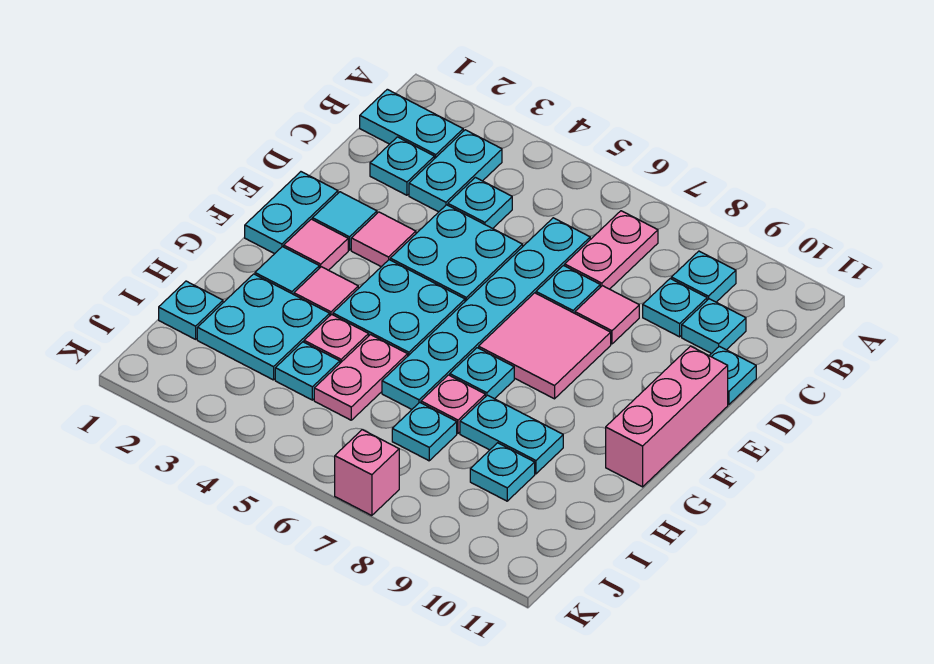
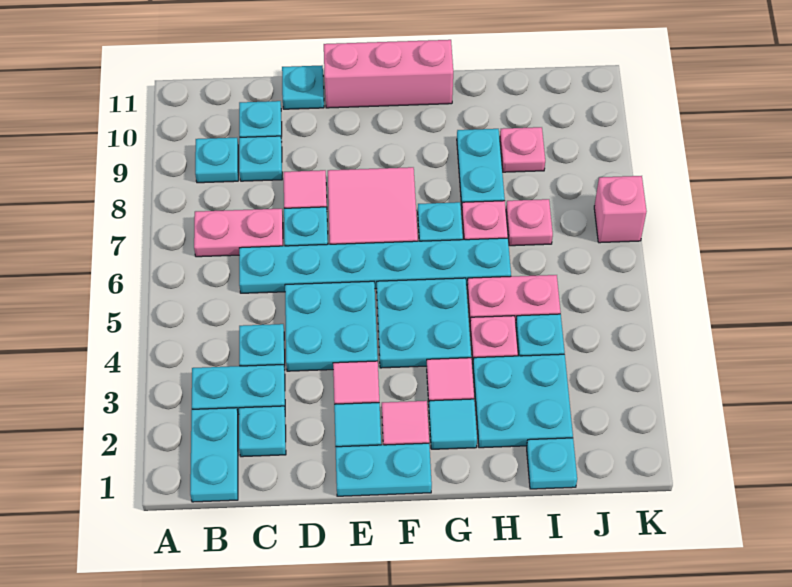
cyan plate I7 level 1 -> pink plate I7 level 1
cyan plate I9 level 1 -> pink plate I9 level 1

